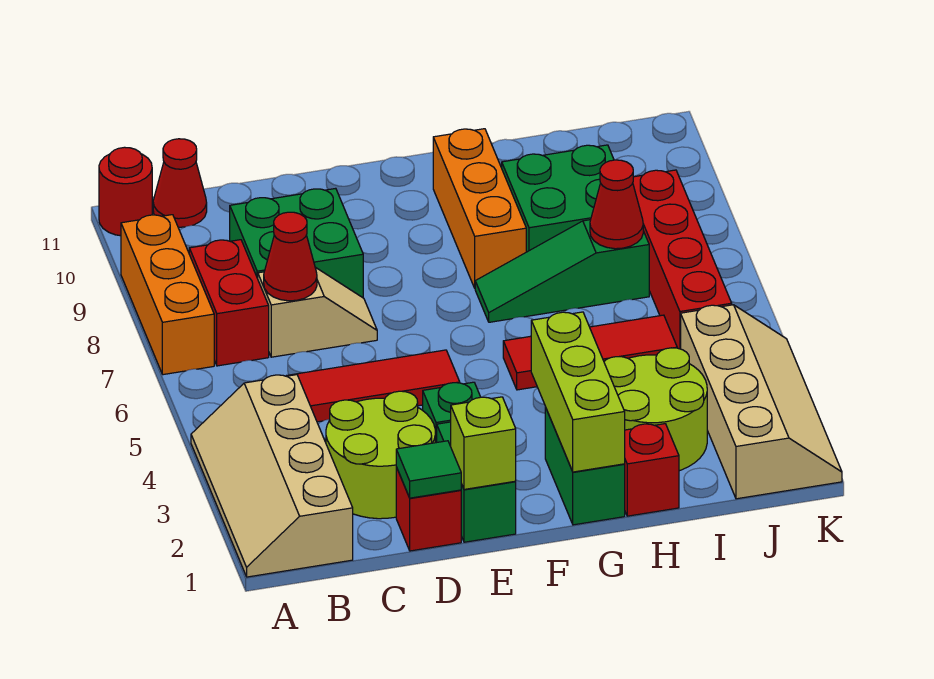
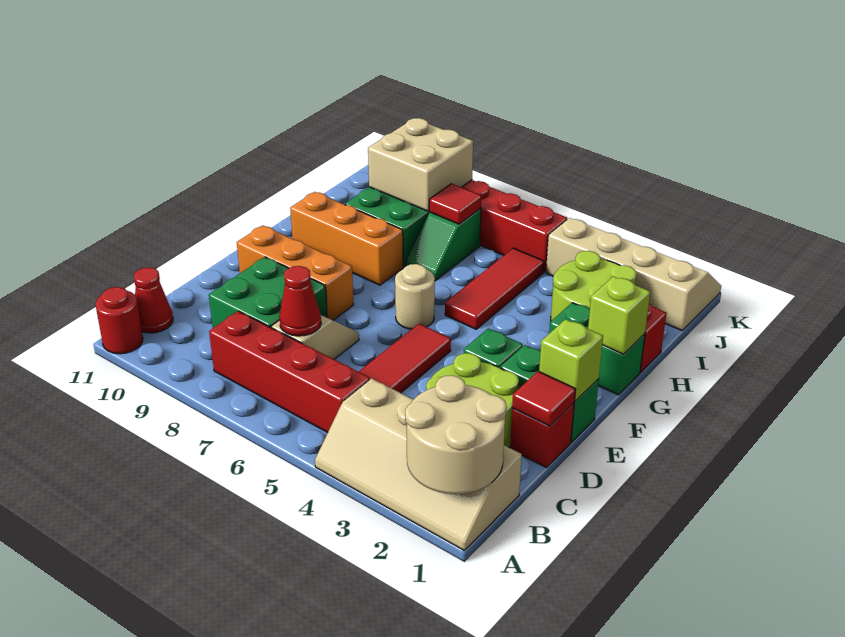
none -> tan round brick A1:B2 level 2
orange brick A7:A9 level 1 -> orange brick E8:E10 level 1
red brick B7:B8 level 1 -> red brick B5:B8 level 1
green tile D1 level 2 -> red tile D1 level 2
none -> tan round brick F6 level 1
lime brick G1:G3 level 2 -> lime brick G1 level 2
green slope G7:I7 level 1 top I -> green slope H7:I7 level 1 top I
red cone I7 level 2 -> red tile I7 level 2
none -> tan brick I8:J9 level 2

